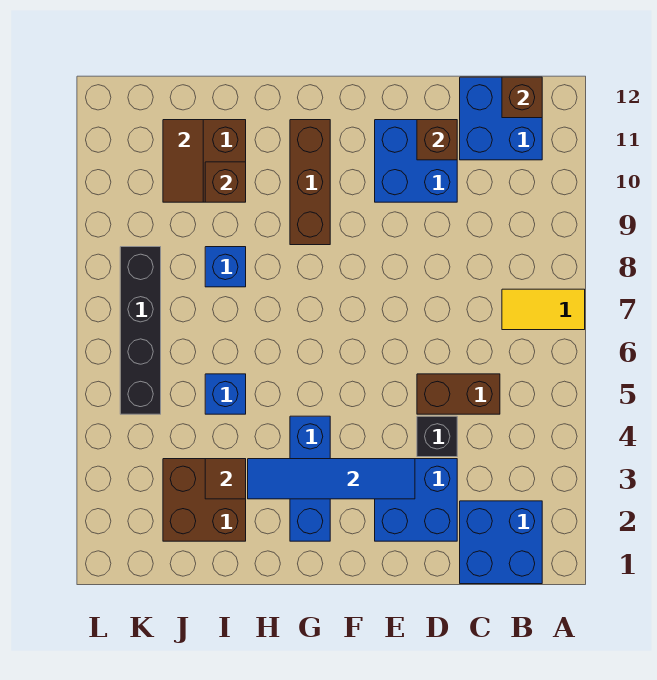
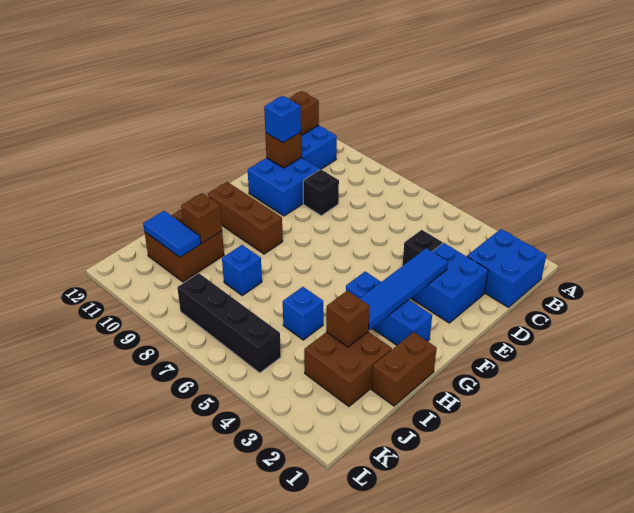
yellow tile A7:B7 level 1 -> none
brown brick C5:D5 level 1 -> brown brick H1:I1 level 1
none -> black brick D9 level 1
none -> blue brick D11 level 3
brown tile I3 level 2 -> brown brick I3 level 2
brown tile J10:J11 level 2 -> blue tile J10:J11 level 2

